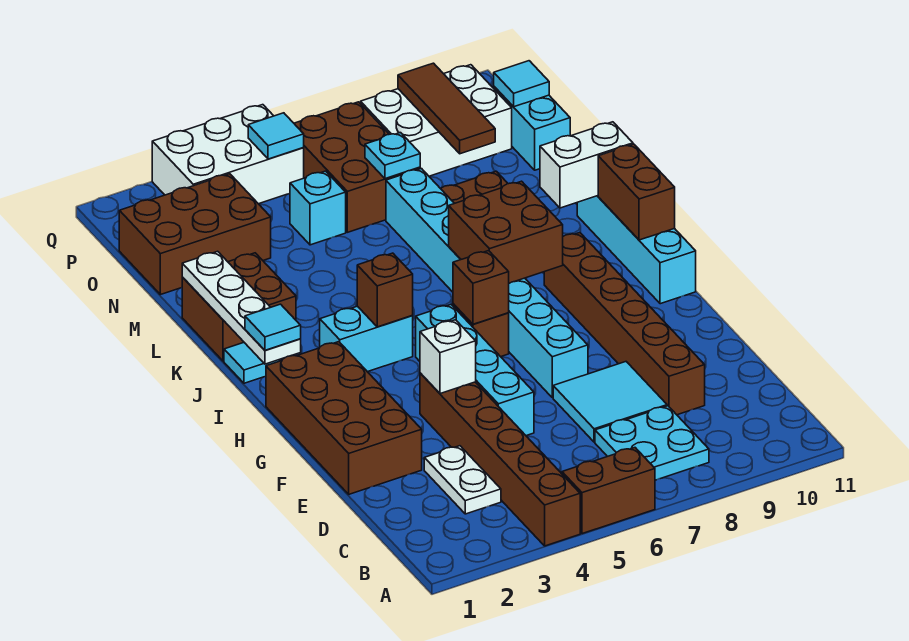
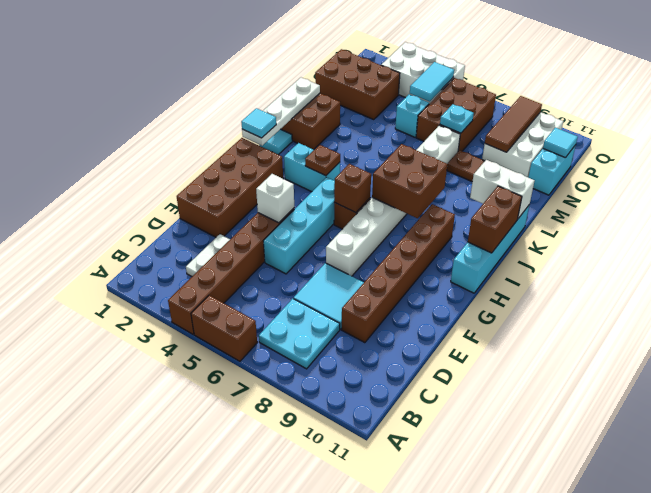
cyan brick F7:M7 level 1 -> white brick F7:M7 level 1
brown brick I4 level 2 -> brown plate I4 level 2
white brick O8:P10 level 1 -> white brick N9:P10 level 1
cyan tile P5 level 2 -> cyan tile O5:P5 level 2

